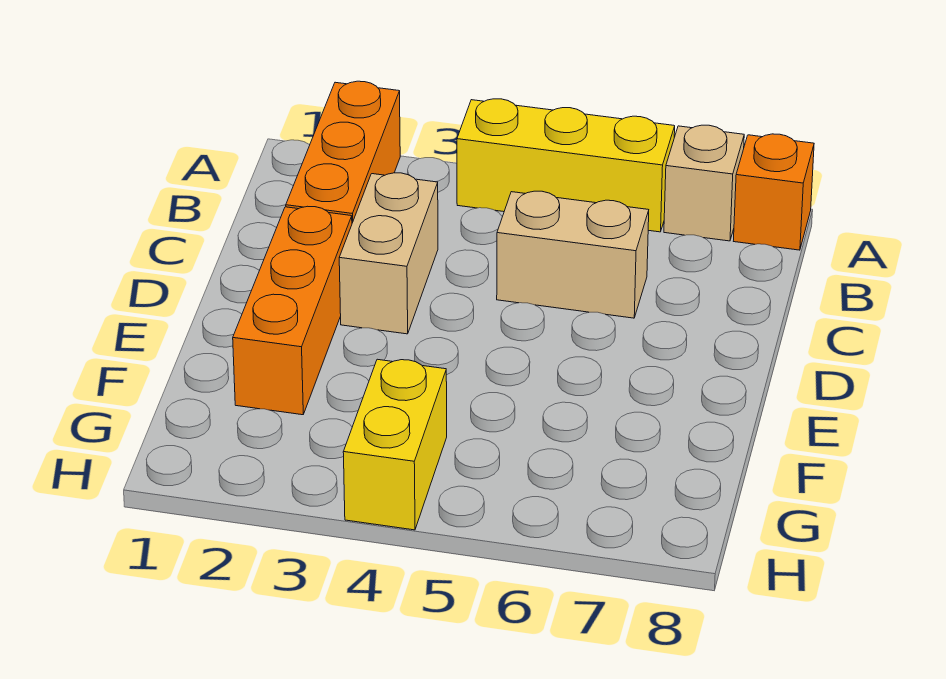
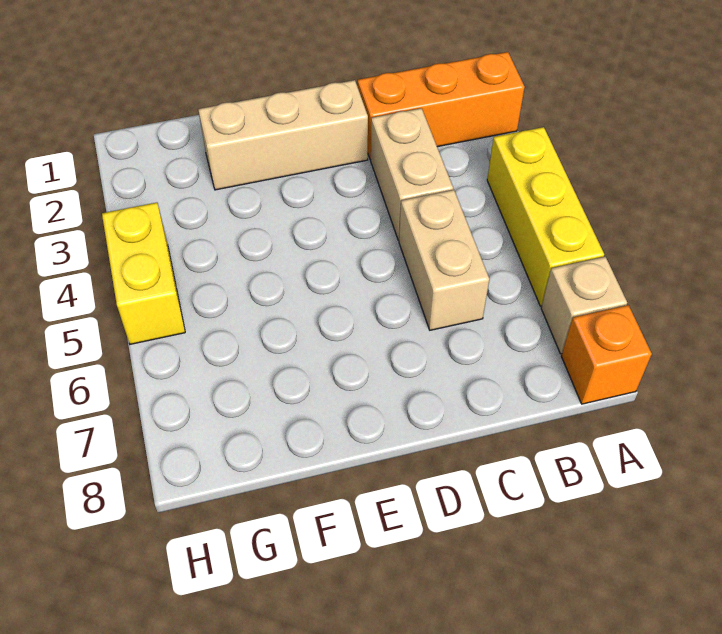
tan brick C3:D3 level 1 -> tan brick C3:C4 level 1
orange brick D2:F2 level 1 -> tan brick D2:F2 level 1
yellow brick G4:H4 level 1 -> yellow brick H4:H5 level 1

